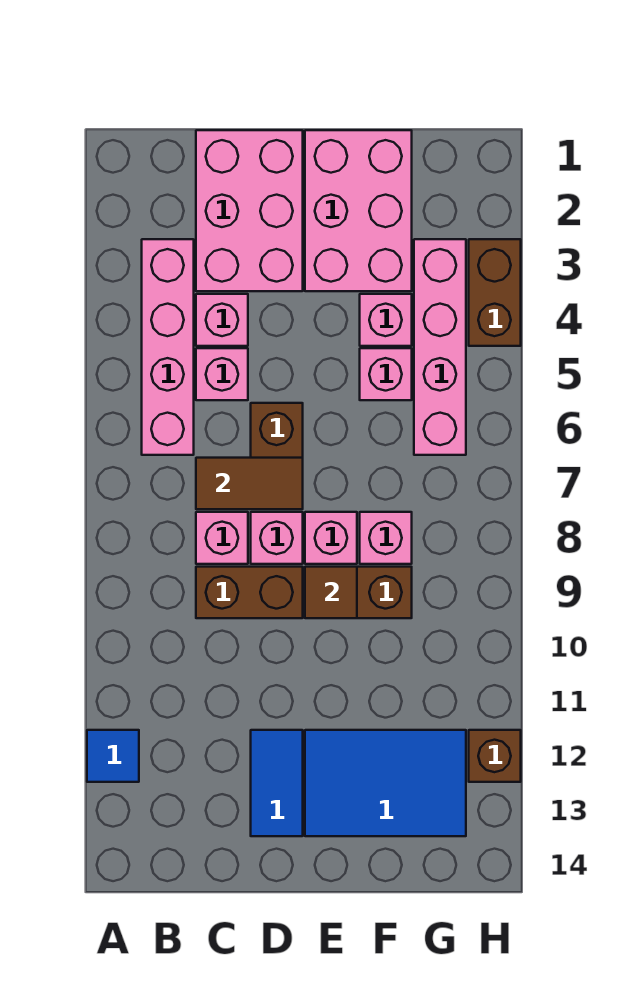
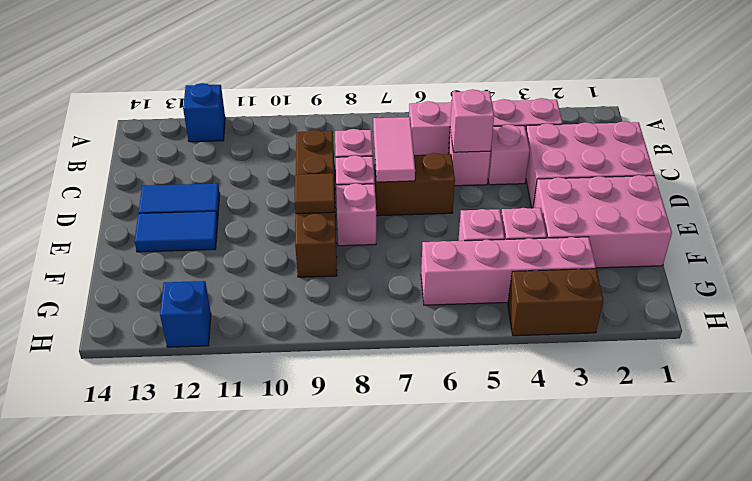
blue tile A12 level 1 -> blue brick A12 level 1
brown tile C7:D7 level 2 -> pink tile C7:D7 level 2
blue tile E12:G13 level 1 -> blue tile E12:E13 level 1
pink brick F8 level 1 -> pink brick C5 level 2
brown brick H12 level 1 -> blue brick H12 level 1

